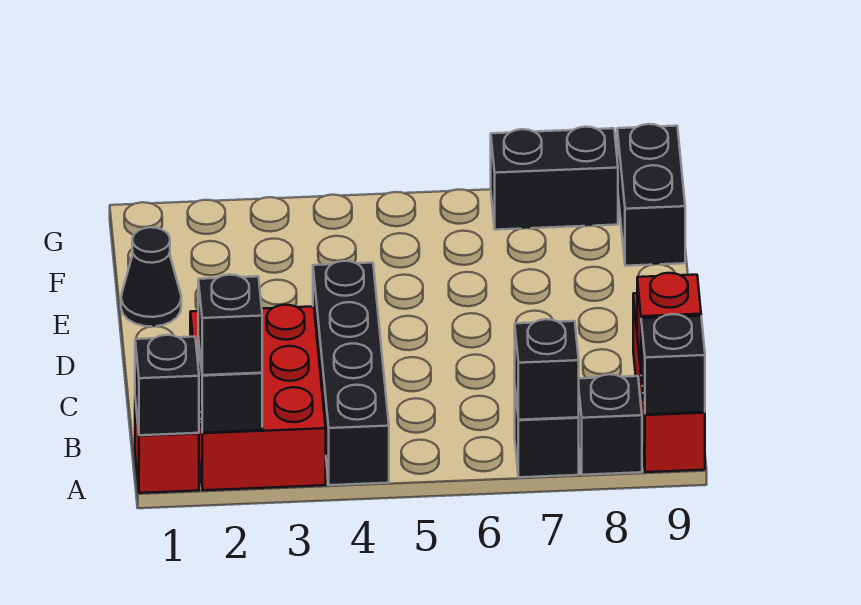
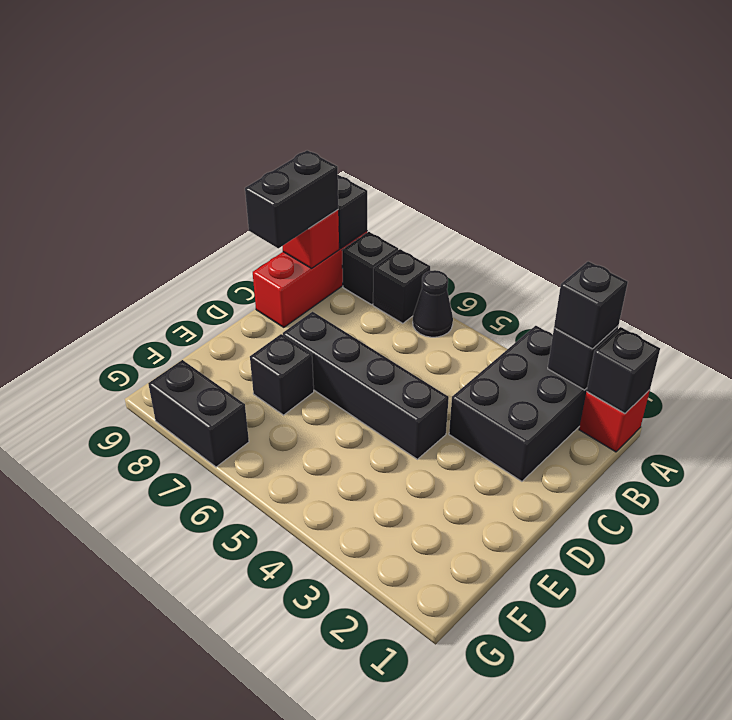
red brick A2:C3 level 1 -> black brick A2:C3 level 1
black brick A4:D4 level 1 -> black brick D4:D7 level 1
black brick A7 level 2 -> black brick E7 level 1
black cone E1 level 1 -> black cone A6 level 1
black brick F9:G9 level 1 -> black brick B9:C9 level 3

